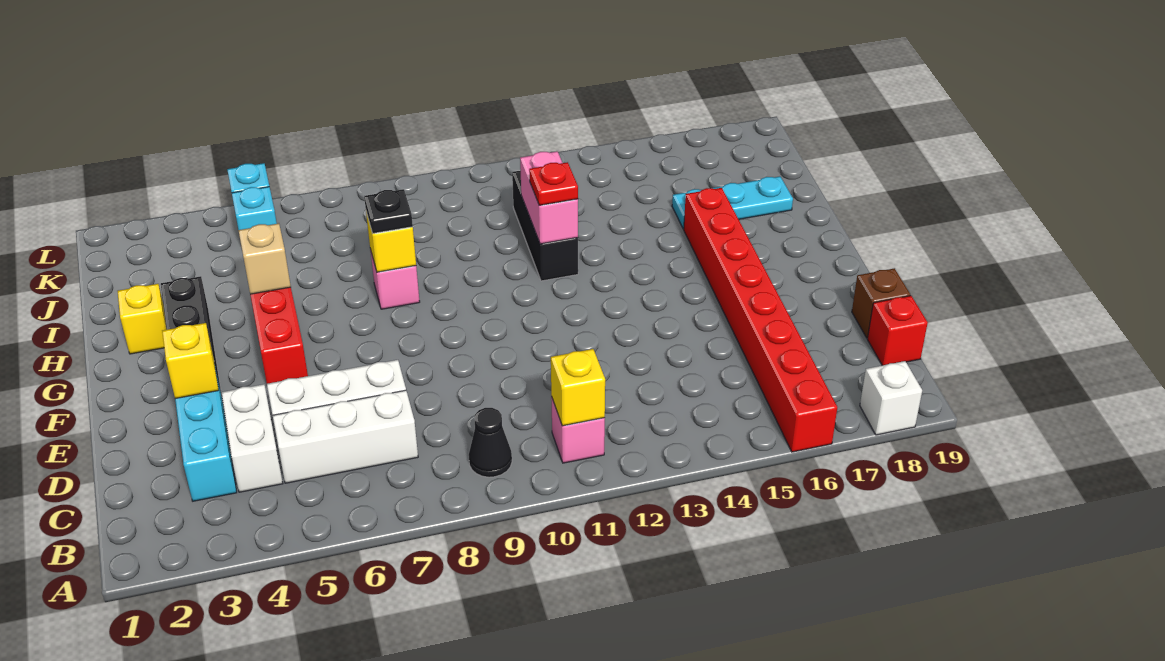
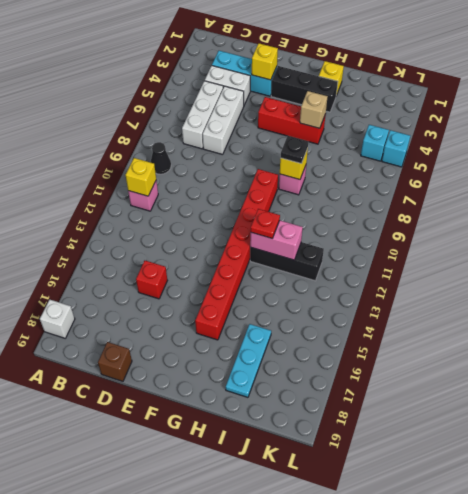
red brick A16:H16 level 1 -> red brick G9:G16 level 1
red brick C19 level 1 -> red brick D15 level 1

